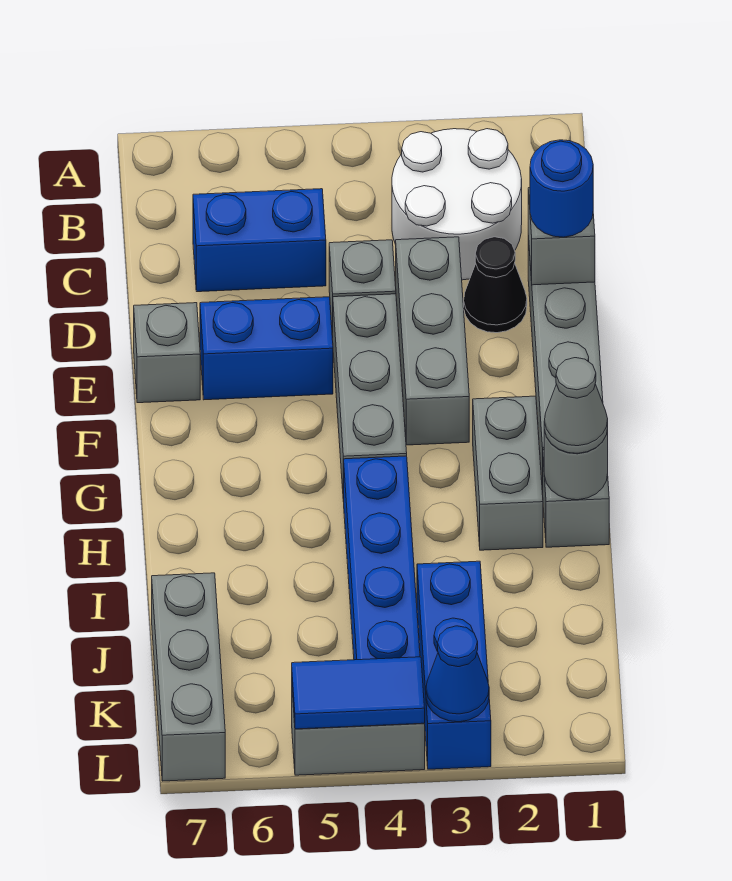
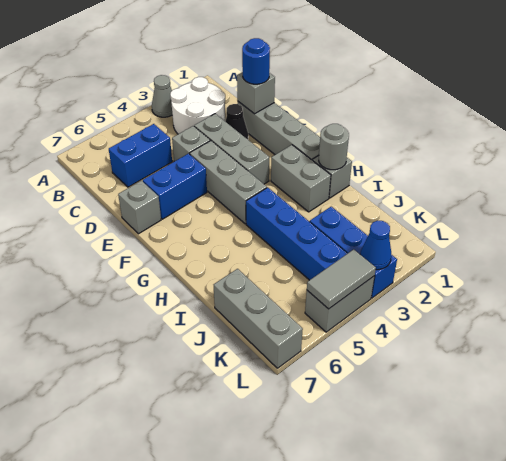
grey cone H1 level 3 -> grey cone A3 level 1
blue tile L4:L5 level 2 -> grey tile L4:L5 level 2

